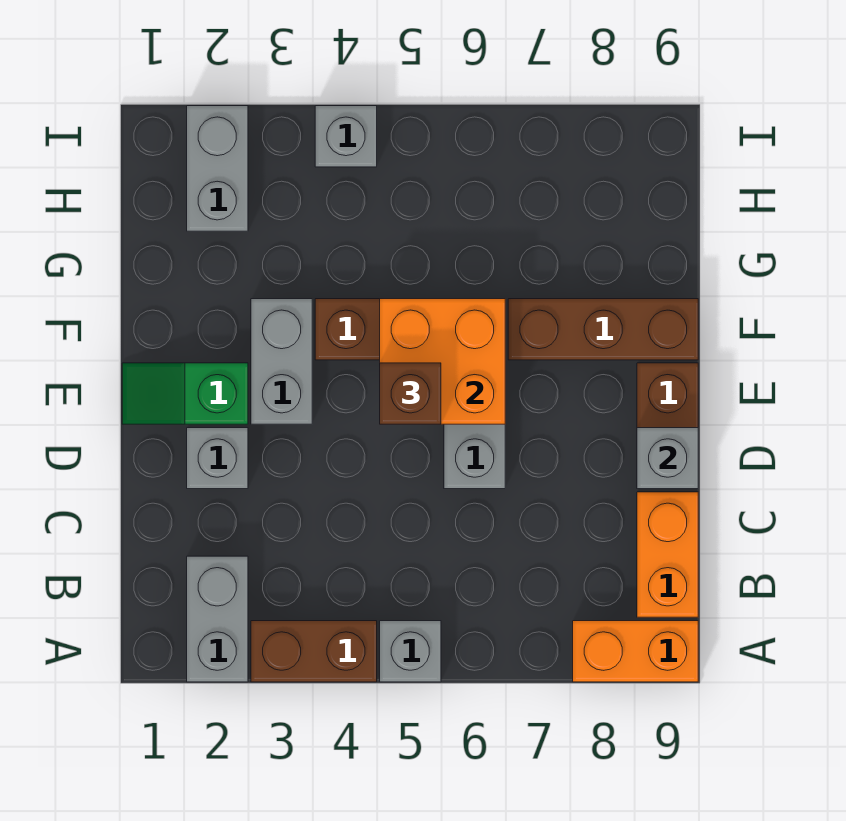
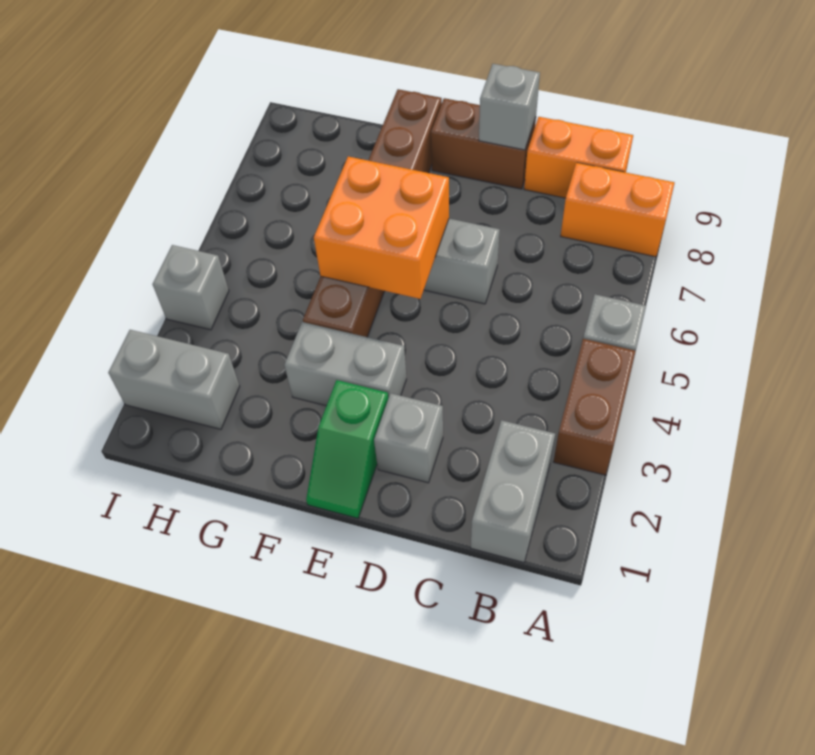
grey brick A2:B2 level 1 -> grey brick B1:B2 level 1
orange brick A8:A9 level 1 -> orange brick A8:B8 level 1
brown brick E5 level 3 -> none

